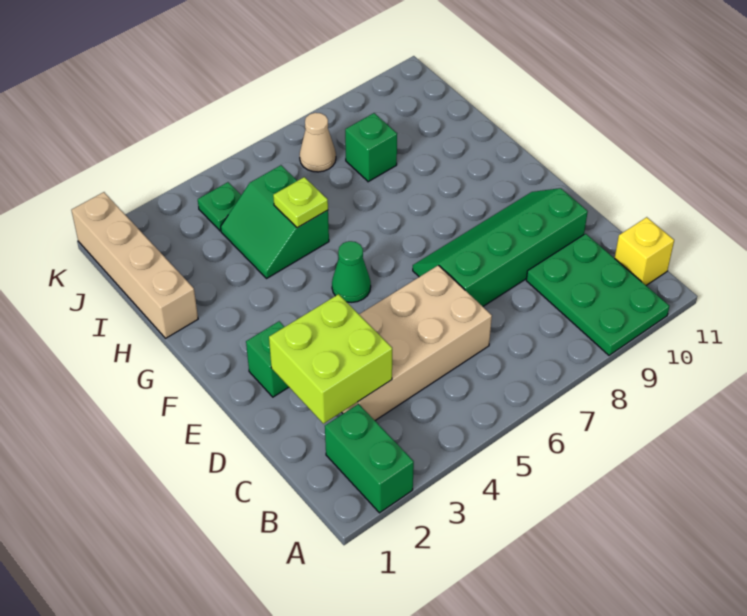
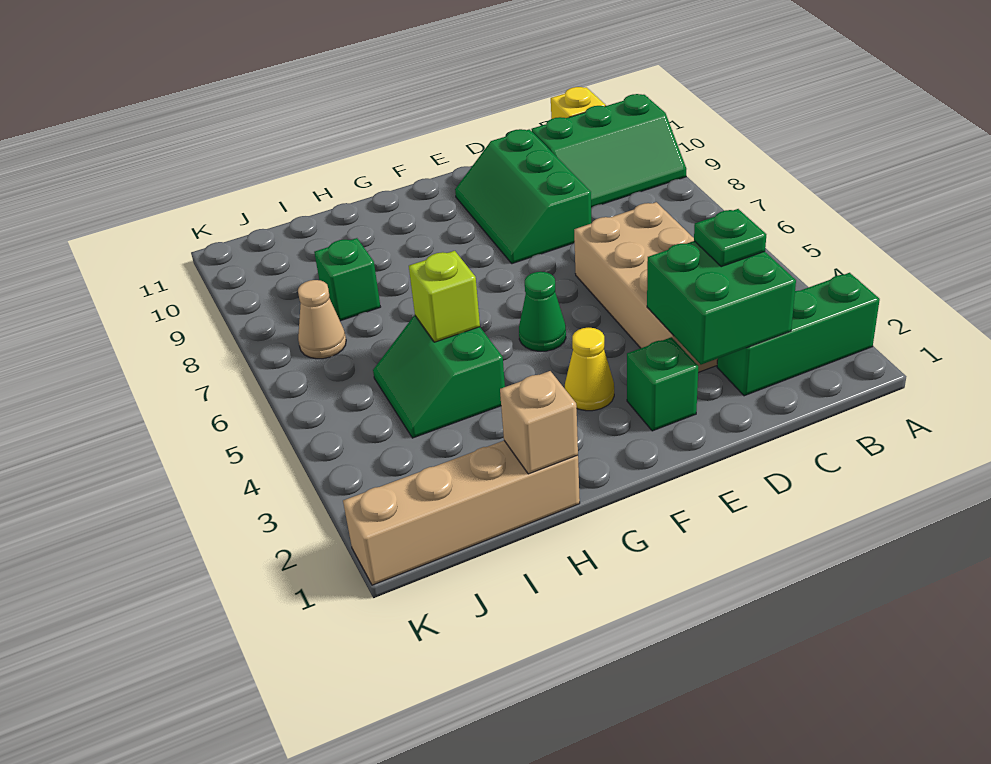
green brick A2:B2 level 1 -> green brick A2:C2 level 1
green plate A9:C10 level 1 -> green slope A9:C10 level 1 top 10
lime brick C2:D3 level 2 -> green brick C2:D3 level 2
green slope D7:E10 level 1 top D -> green slope D8:E10 level 1 top D
none -> yellow cone F3 level 1
none -> tan brick H1 level 2
green slope H4:I5 level 1 top 5 -> green slope H4:I5 level 1 top H
lime plate H5 level 2 -> lime brick H5 level 2
green plate J4 level 1 -> green plate C3 level 3

